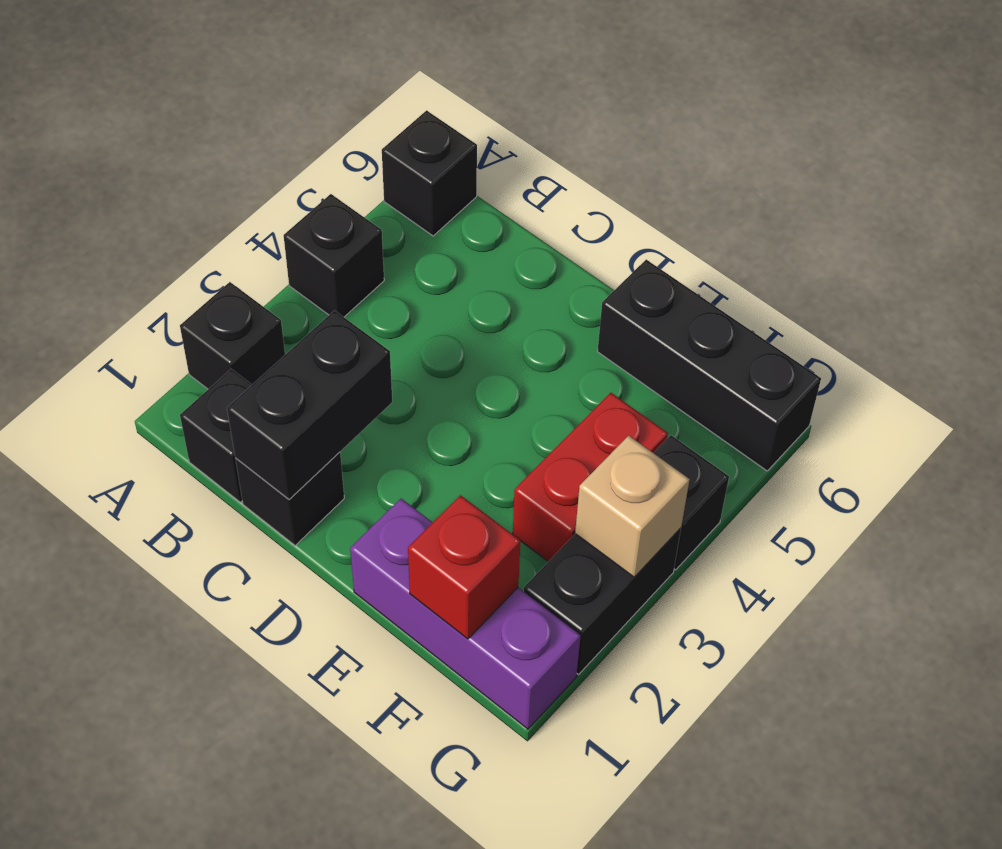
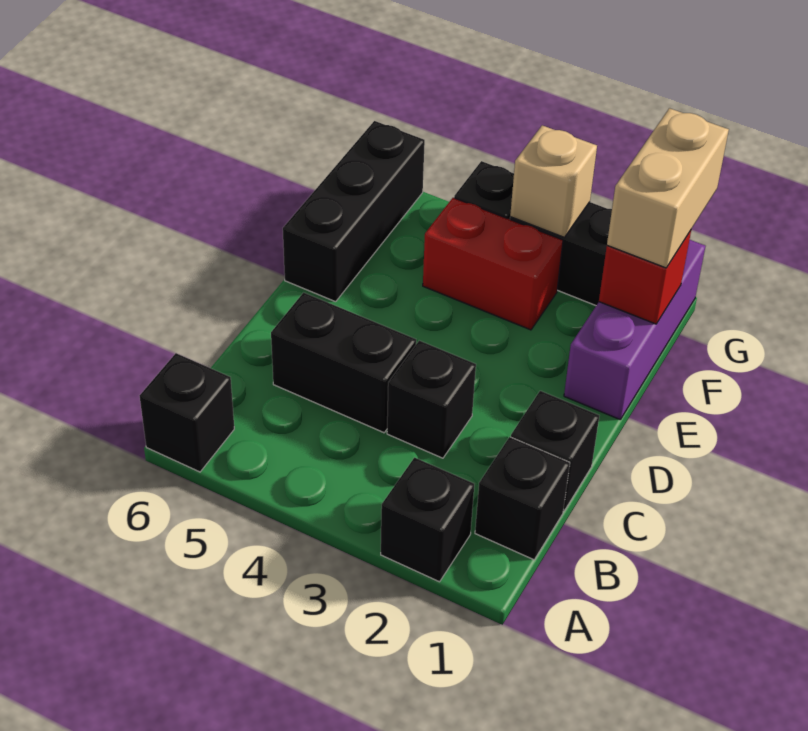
black brick A4 level 1 -> black brick C3 level 1
black brick C1:C2 level 2 -> black brick C4:C5 level 1
none -> tan brick F1:G1 level 3

